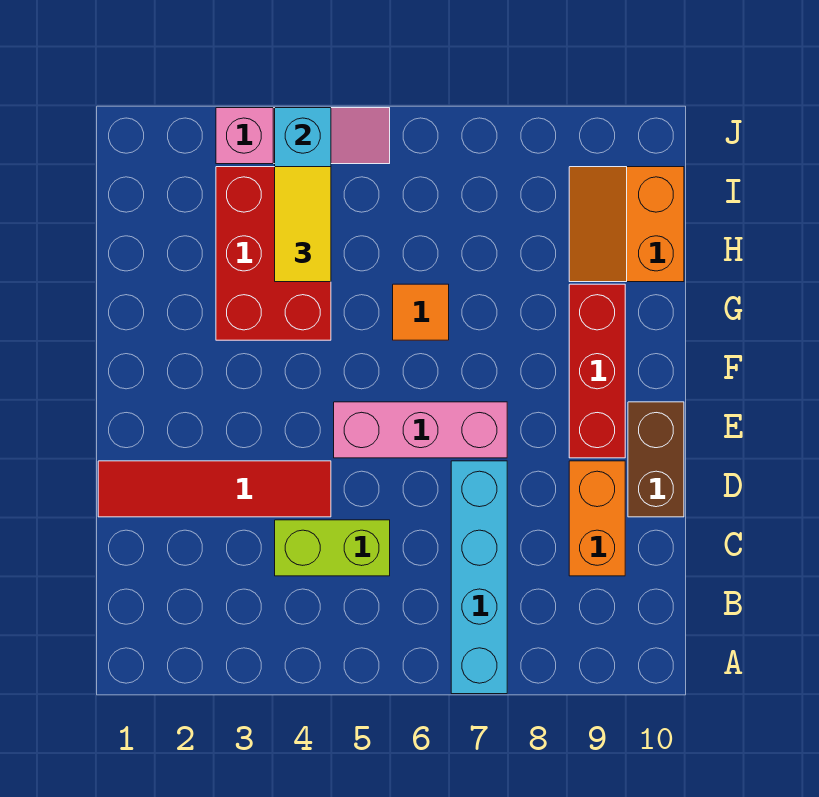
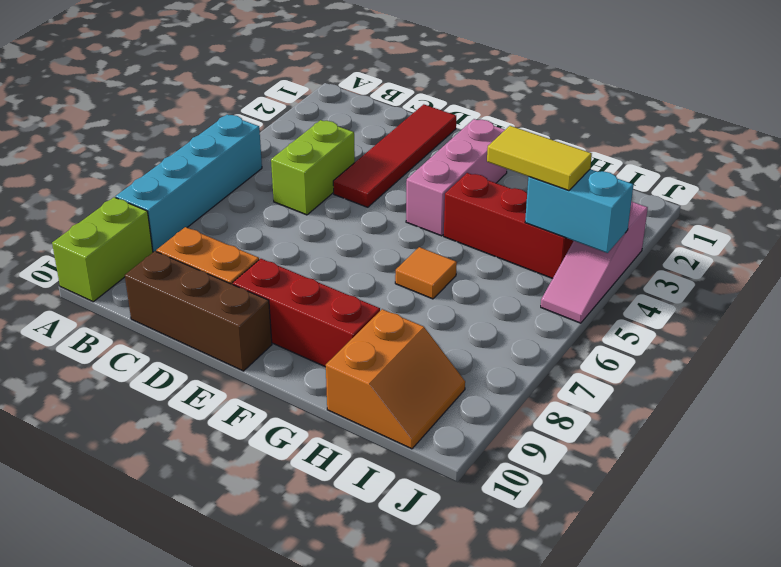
cyan brick A7:D7 level 1 -> cyan brick A5:A8 level 1
none -> lime brick A9:A10 level 1
brown brick D10:E10 level 1 -> brown brick C10:E10 level 1
pink brick E5:E7 level 1 -> pink brick F2:F4 level 1
red brick G3:I4 level 1 -> red brick G4:I4 level 1
orange slope H9:I10 level 1 top 10 -> orange slope H9:I10 level 1 top H

